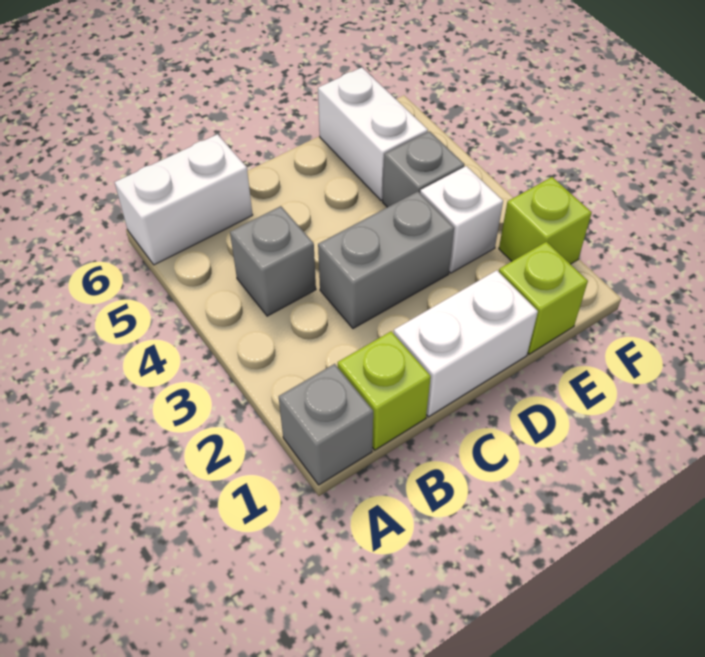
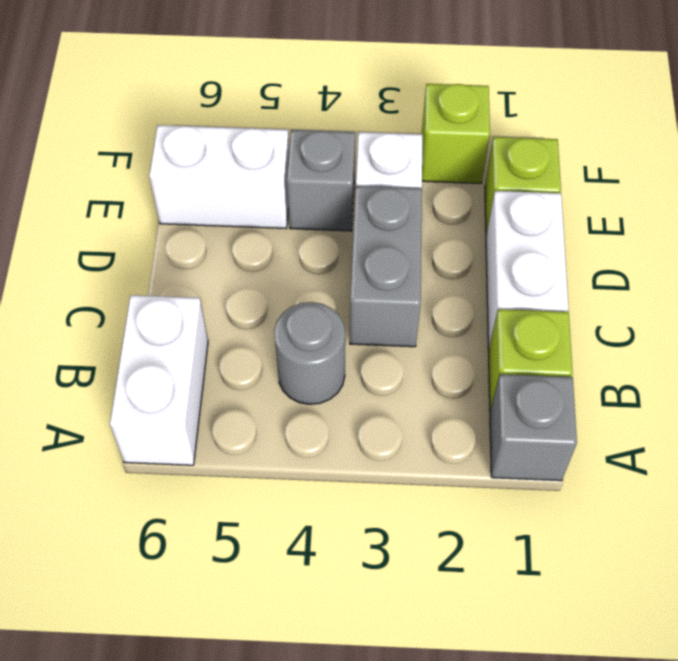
grey brick B4 level 1 -> grey round brick B4 level 1

